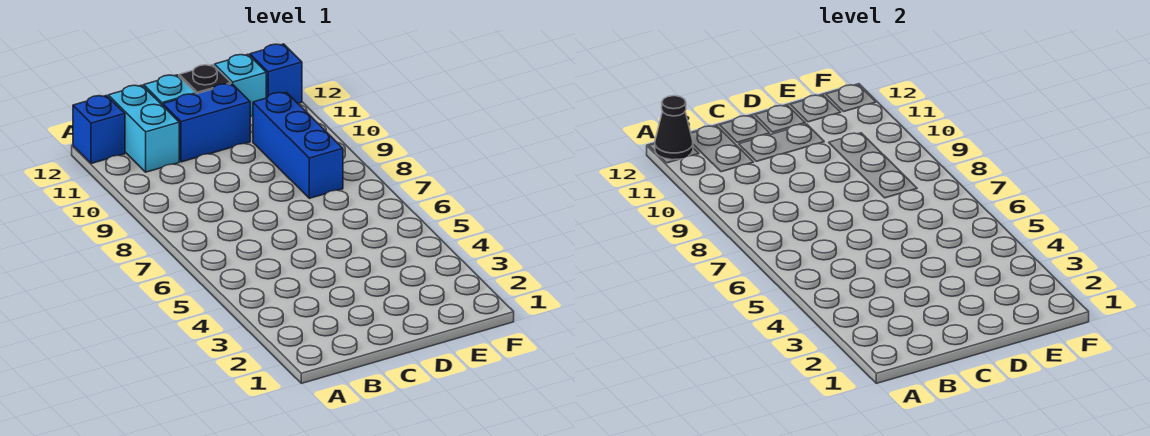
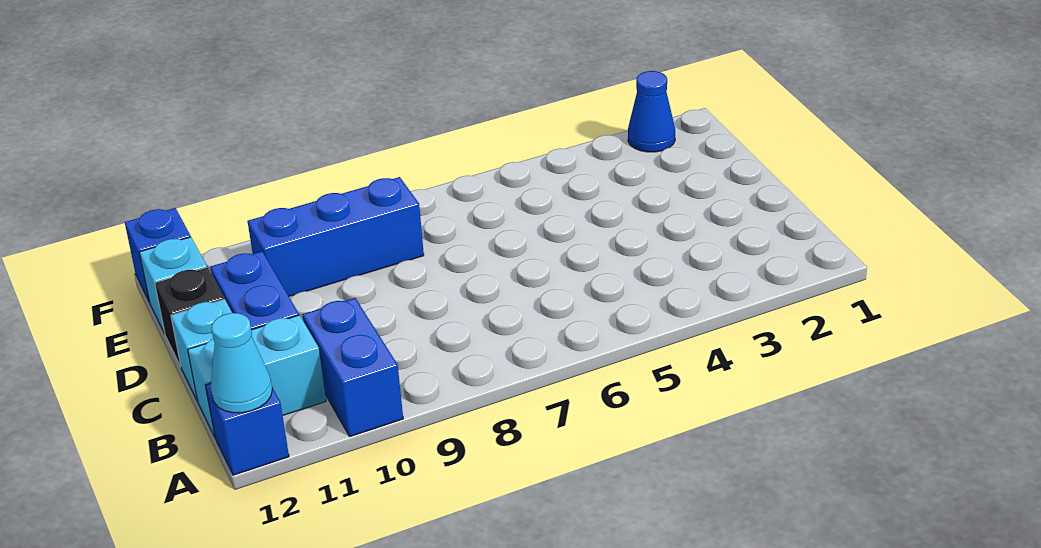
none -> blue brick A10:B10 level 1
black cone A12 level 2 -> cyan cone A12 level 2
none -> blue cone F2 level 1

